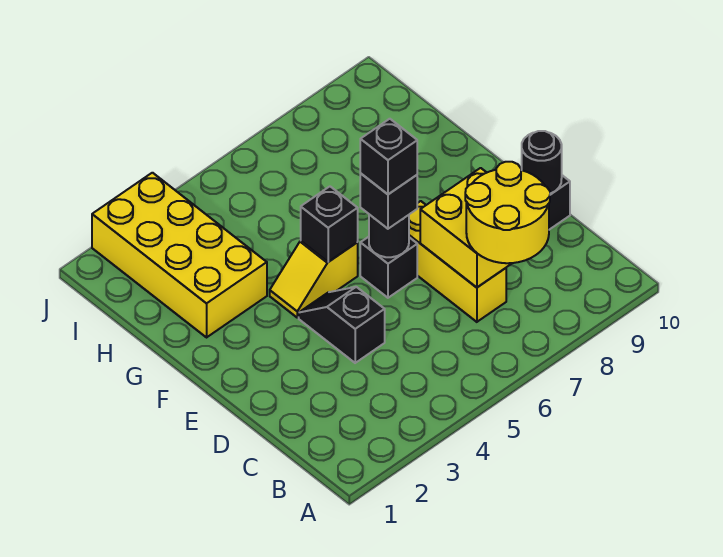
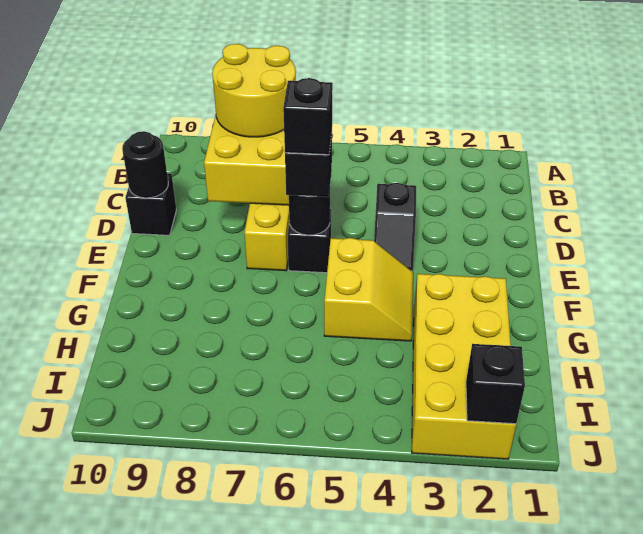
yellow slope F4:F5 level 1 top 5 -> yellow slope F4:G5 level 1 top 5
black brick F5 level 2 -> black brick J2 level 2

